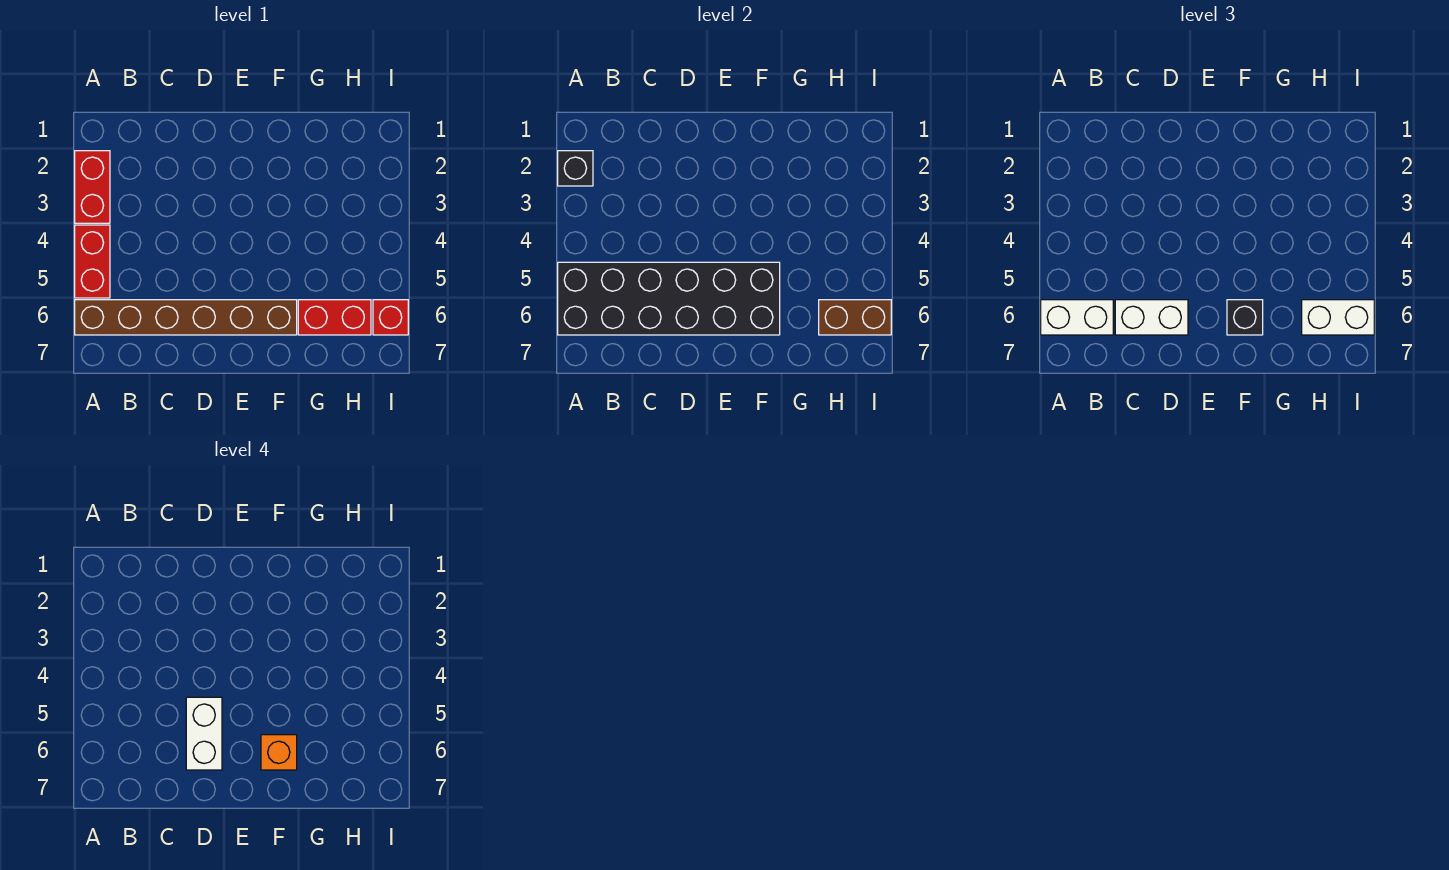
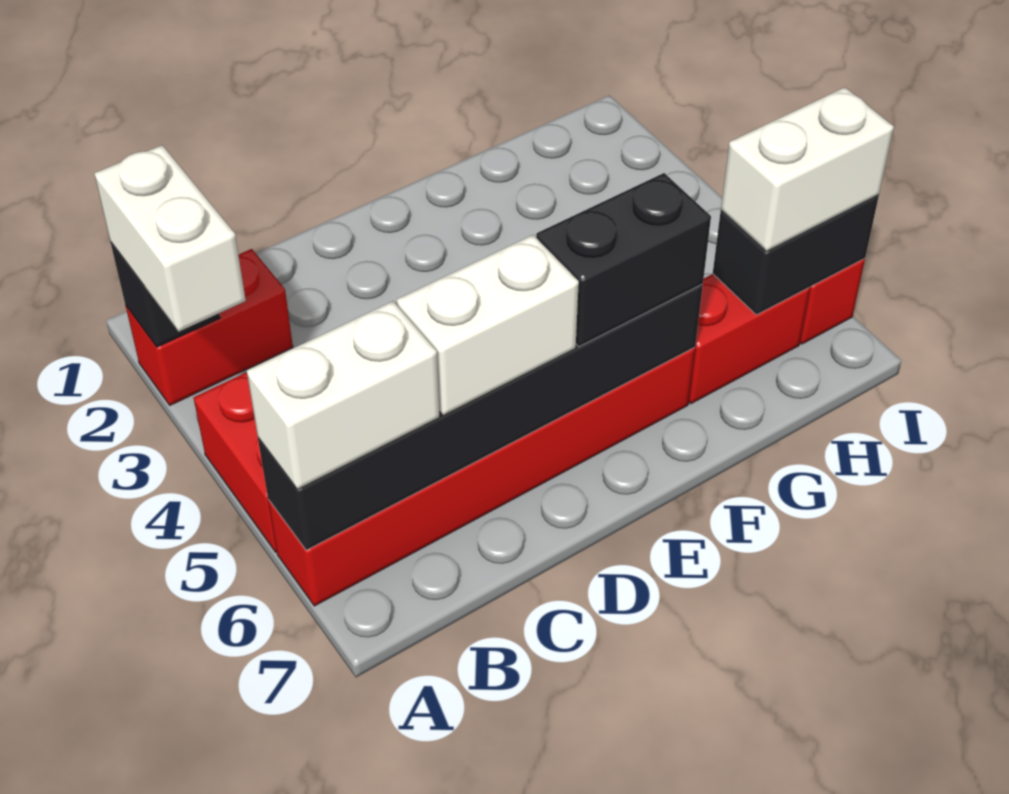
red brick A2:A3 level 1 -> red brick A2:B2 level 1
black brick A5:F6 level 2 -> black brick A6:F6 level 2
brown brick A6:F6 level 1 -> red brick A6:F6 level 1
white brick D5:D6 level 4 -> white brick A2:A3 level 3
black brick F6 level 3 -> black brick E6:F6 level 3
orange brick F6 level 4 -> none
brown brick H6:I6 level 2 -> black brick H6:I6 level 2

